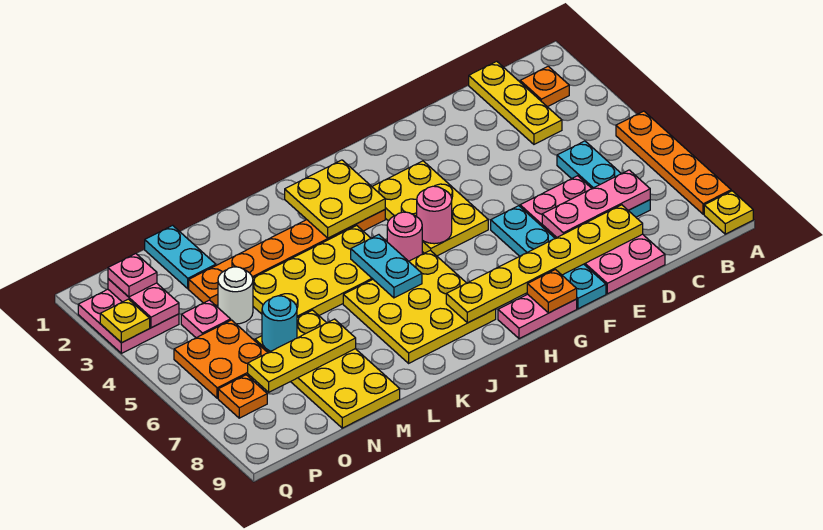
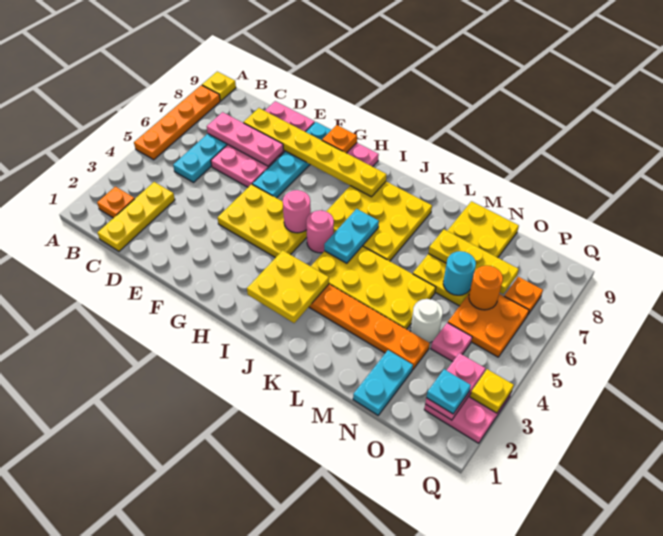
yellow plate G3:H5 level 1 -> yellow plate F4:H5 level 1
none -> orange round brick O6 level 2
pink plate P2 level 3 -> cyan plate P2 level 3

